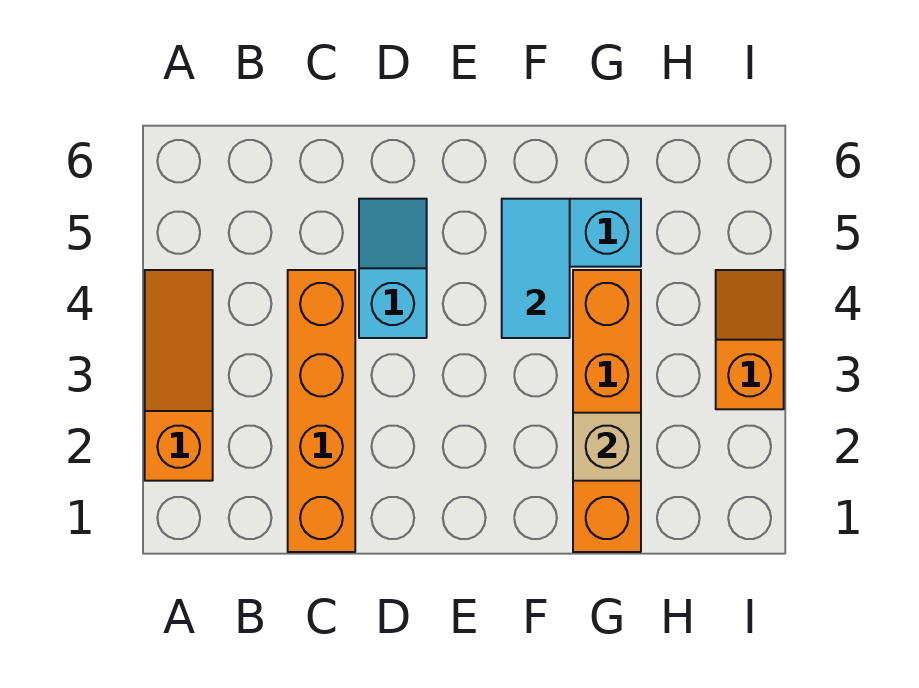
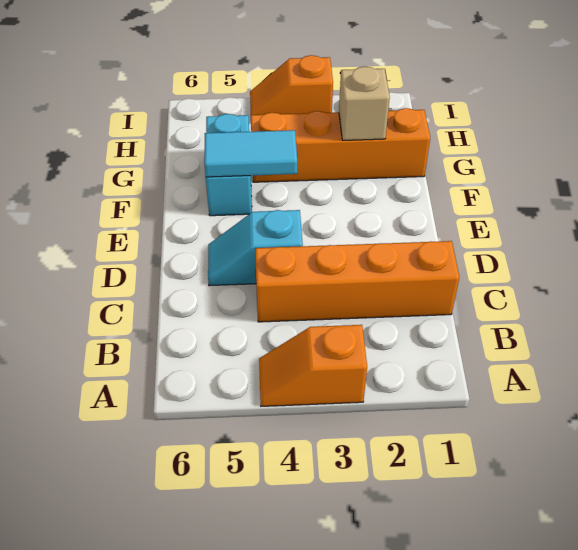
orange slope A2:A4 level 1 top 2 -> orange slope A3:A4 level 1 top 3

